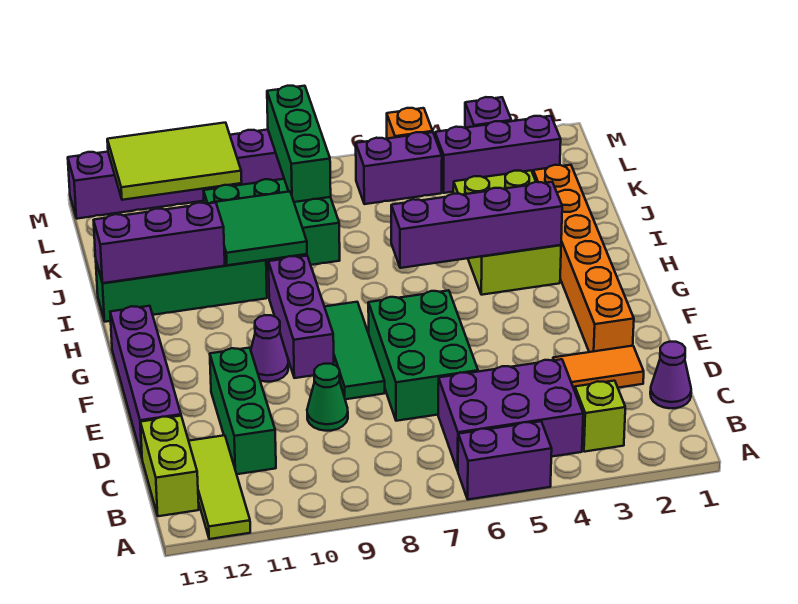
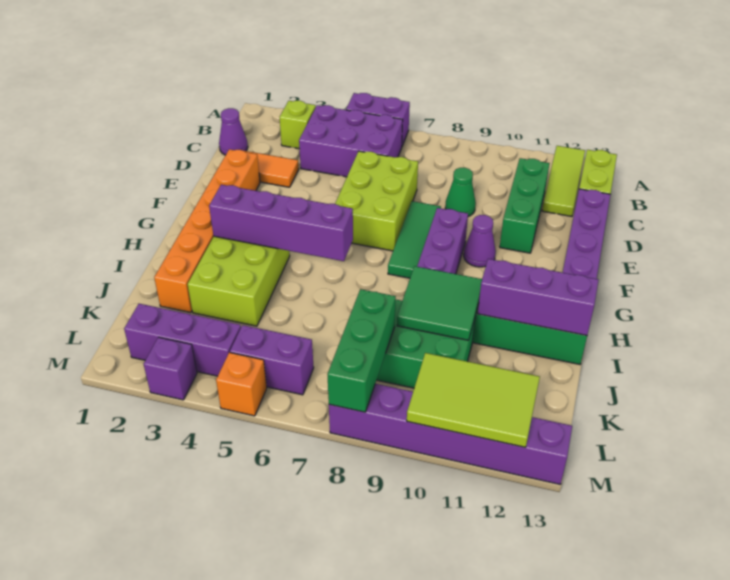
green brick D6:F7 level 1 -> lime brick D6:F7 level 1

